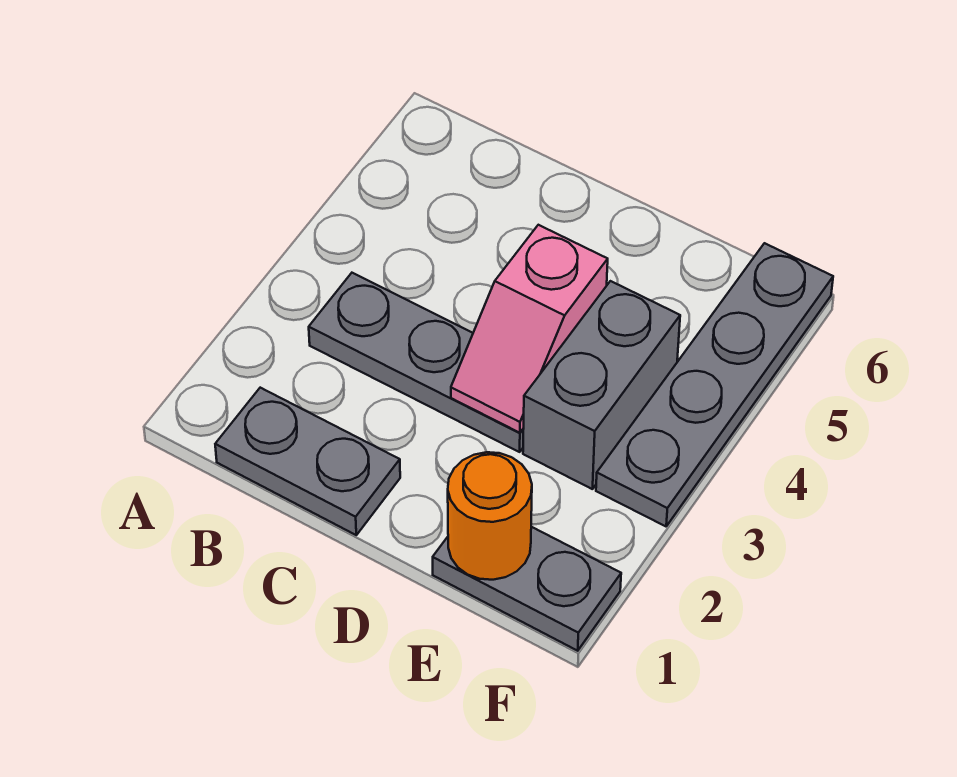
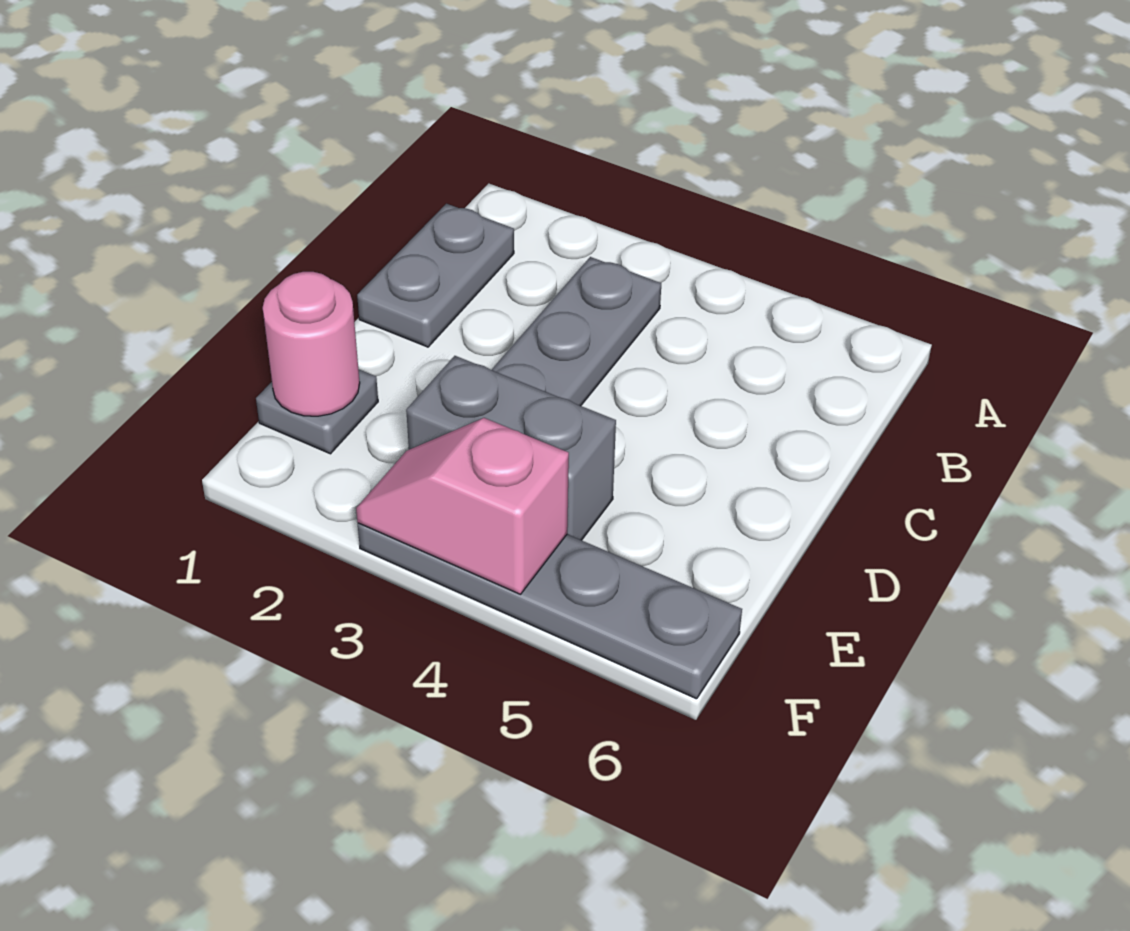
pink slope D3:D4 level 2 top 4 -> pink slope F3:F4 level 2 top 4
grey plate E1:F1 level 1 -> grey plate E1 level 1
orange round brick E1 level 2 -> pink round brick E1 level 2

